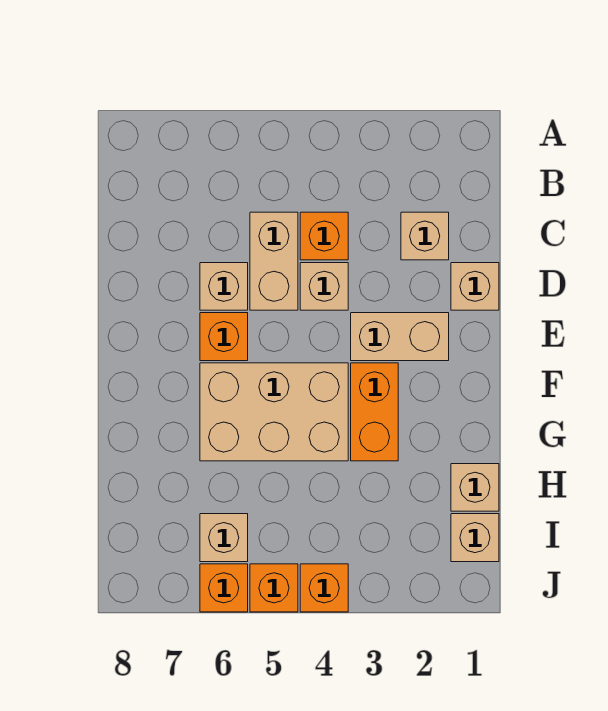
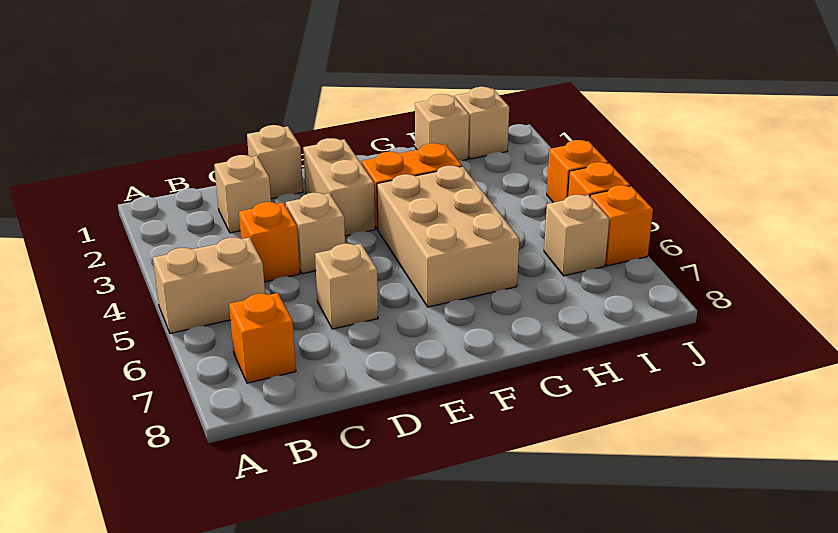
tan brick C5:D5 level 1 -> tan brick A5:B5 level 1
orange brick E6 level 1 -> orange brick B7 level 1

